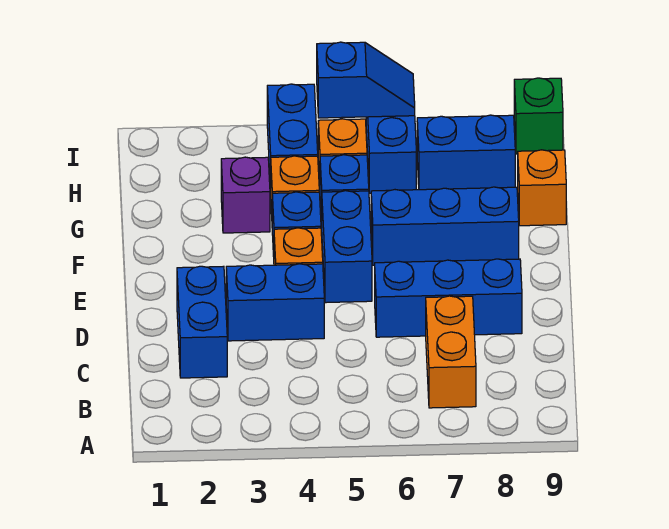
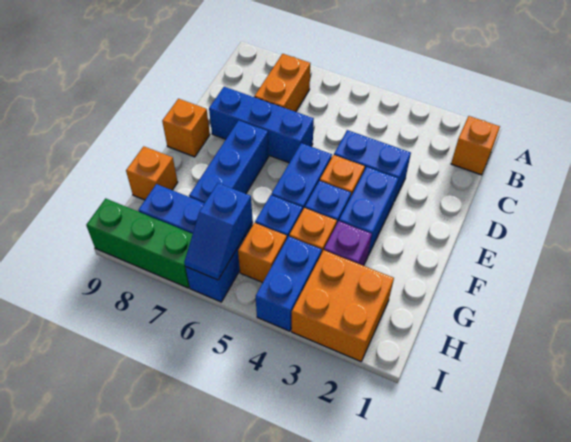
none -> orange brick B1 level 1
blue brick C2:D2 level 1 -> blue brick E3:F3 level 1
none -> orange brick E9 level 1
blue brick F6:F8 level 1 -> blue brick E7:G7 level 1
none -> orange brick H2:I3 level 1
blue slope I5:I6 level 2 top 5 -> blue slope H6:I6 level 2 top H
green brick I9 level 1 -> green brick I7:I9 level 1

